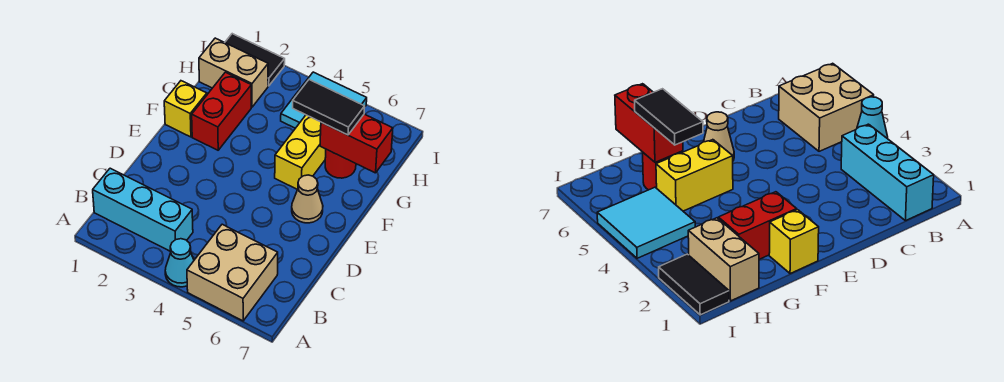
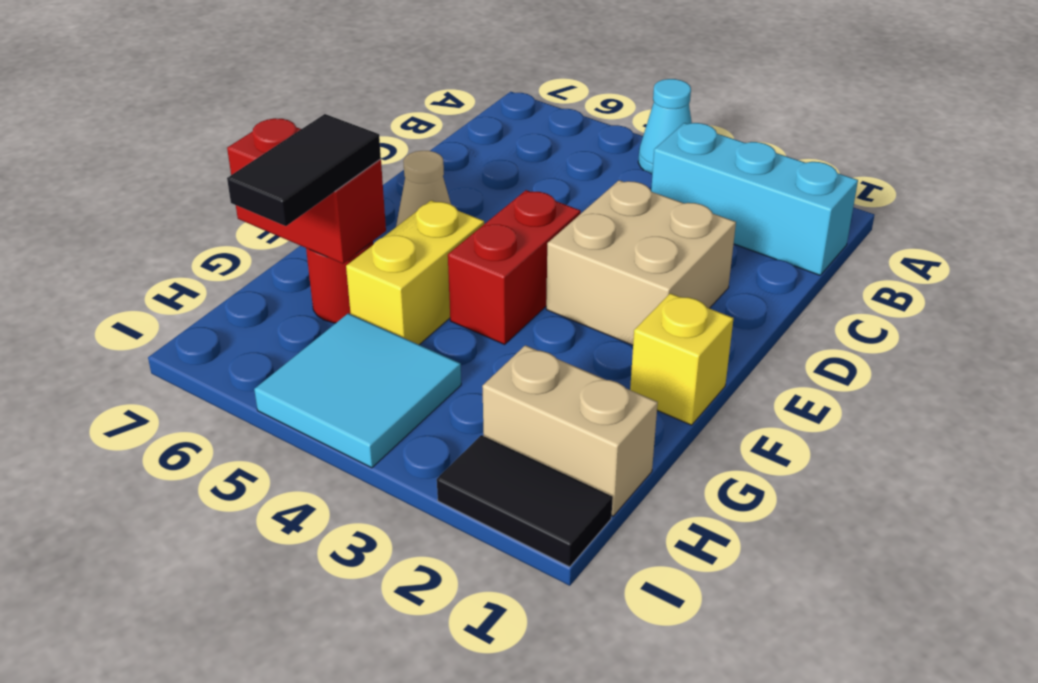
tan brick A5:B6 level 1 -> tan brick D2:E3 level 1
red brick F2:G2 level 1 -> red brick E4:F4 level 1
black tile G5:G6 level 3 -> black tile G6:H6 level 3

